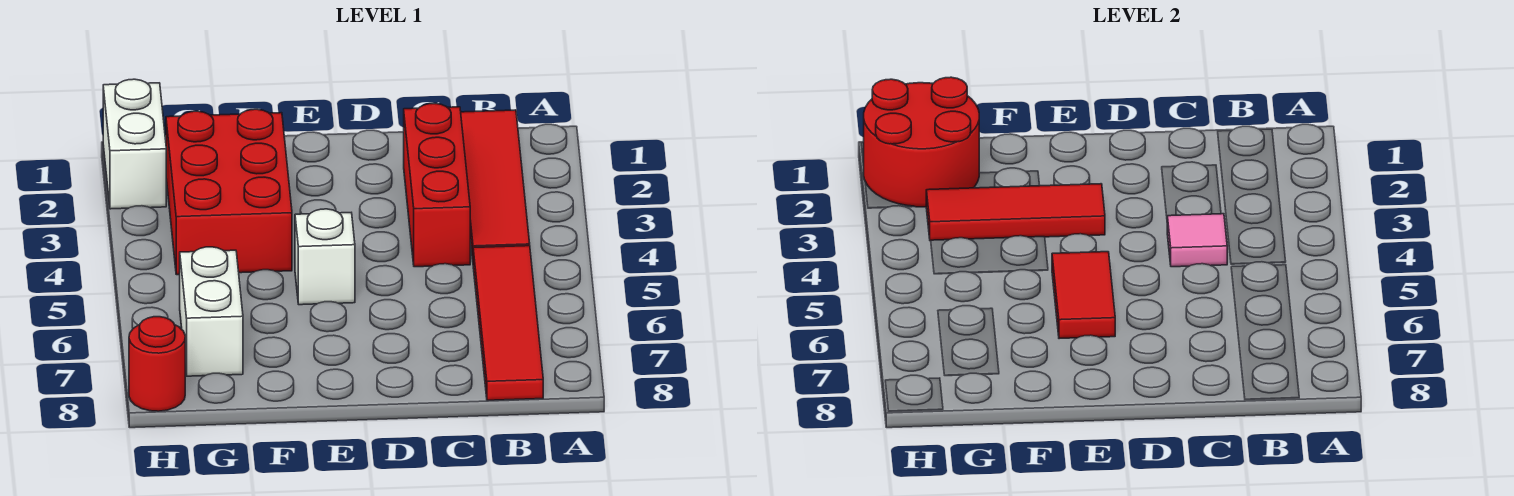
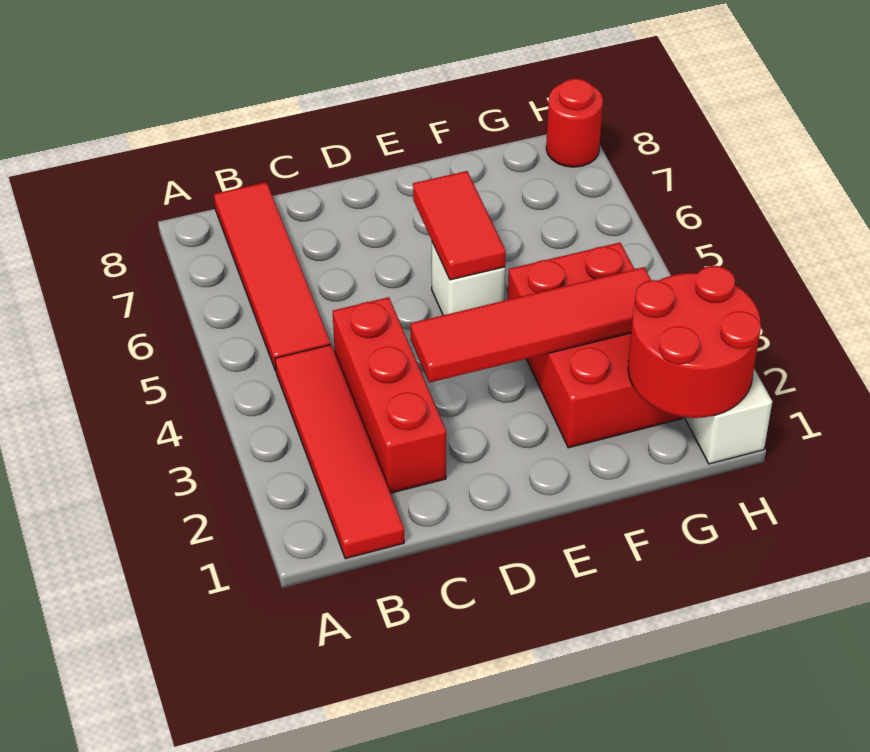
pink tile C4 level 2 -> none
red tile E3:G3 level 2 -> red tile D3:G3 level 2
white brick G6:G7 level 1 -> none

